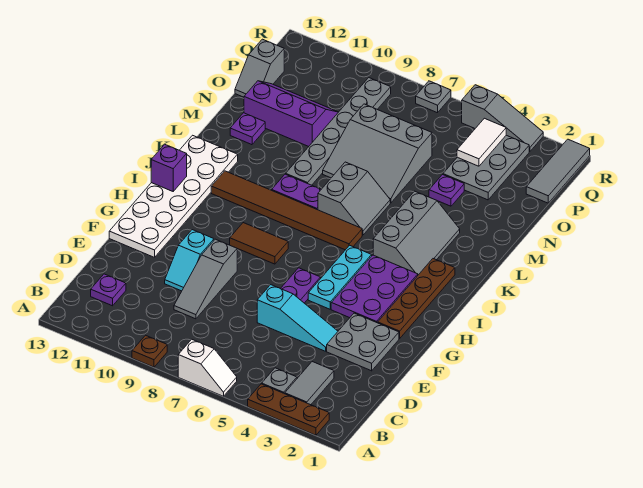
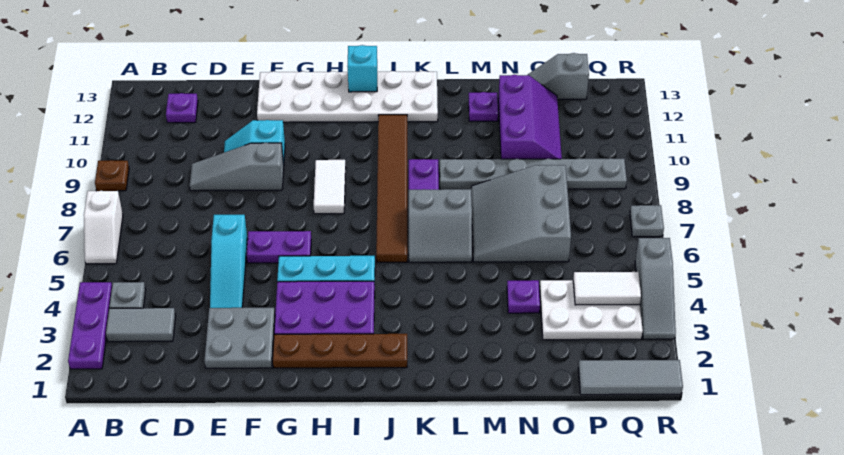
brown plate A2:A4 level 1 -> purple plate A2:A4 level 1
brown tile H8:H9 level 1 -> white tile H8:H9 level 1
purple brick I13 level 2 -> cyan brick I13 level 2
grey slope J3:L4 level 1 top 4 -> none
grey plate O3:Q4 level 1 -> white plate O3:Q4 level 1

